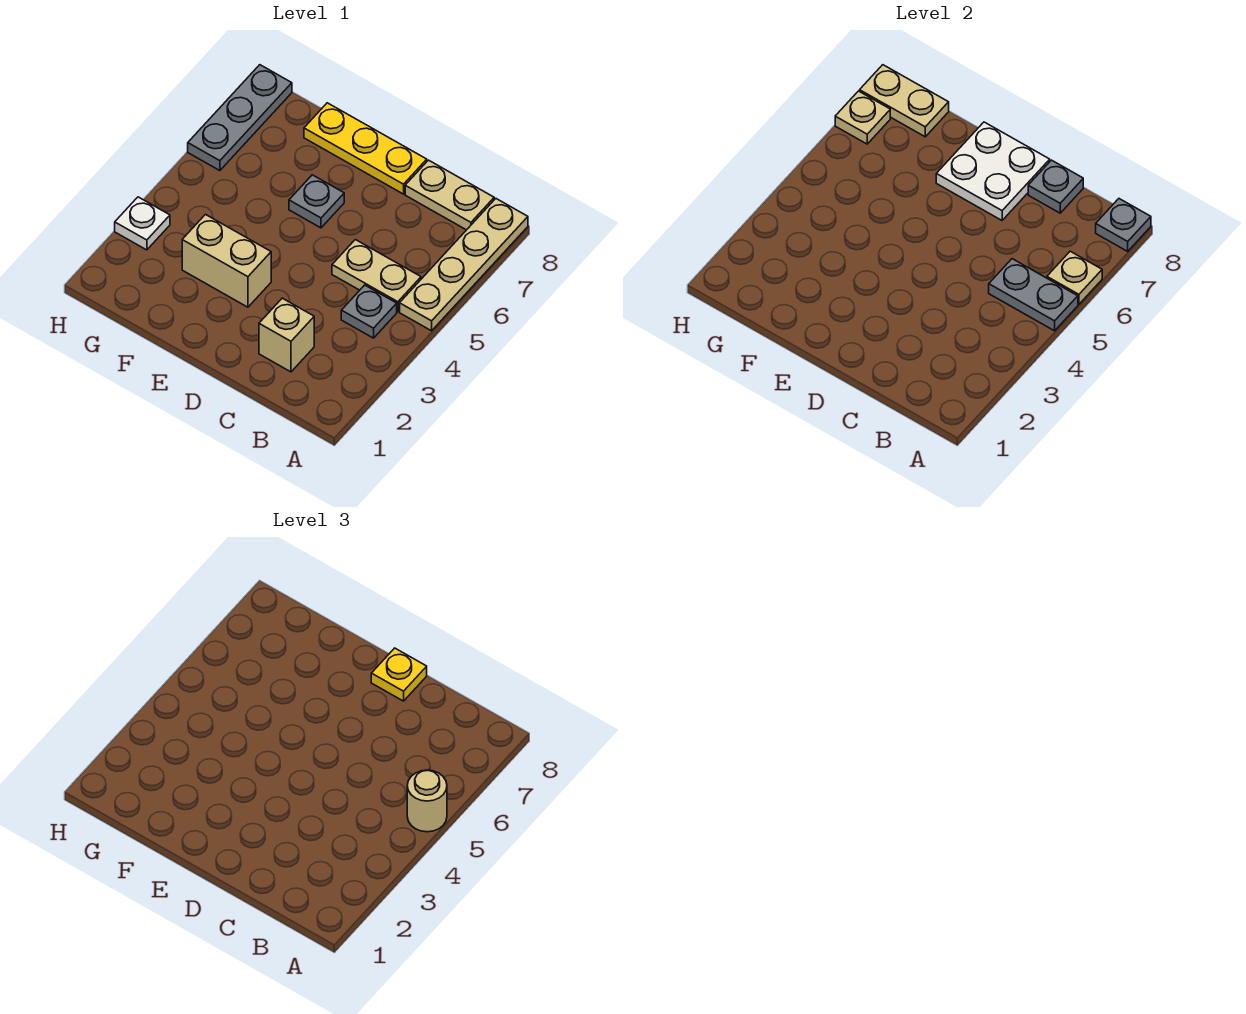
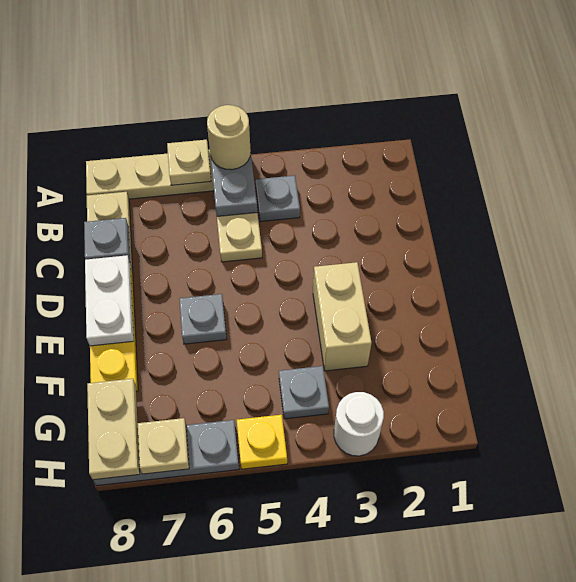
grey plate A8 level 2 -> grey plate G4 level 1
tan brick C2 level 1 -> none
white plate D7:E8 level 2 -> white plate D8:E8 level 2
yellow plate D8 level 3 -> yellow plate H5 level 1
white plate H3 level 1 -> white round brick H3 level 1

